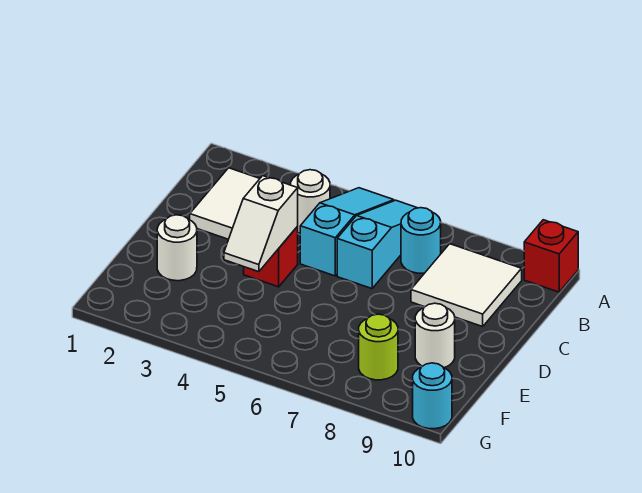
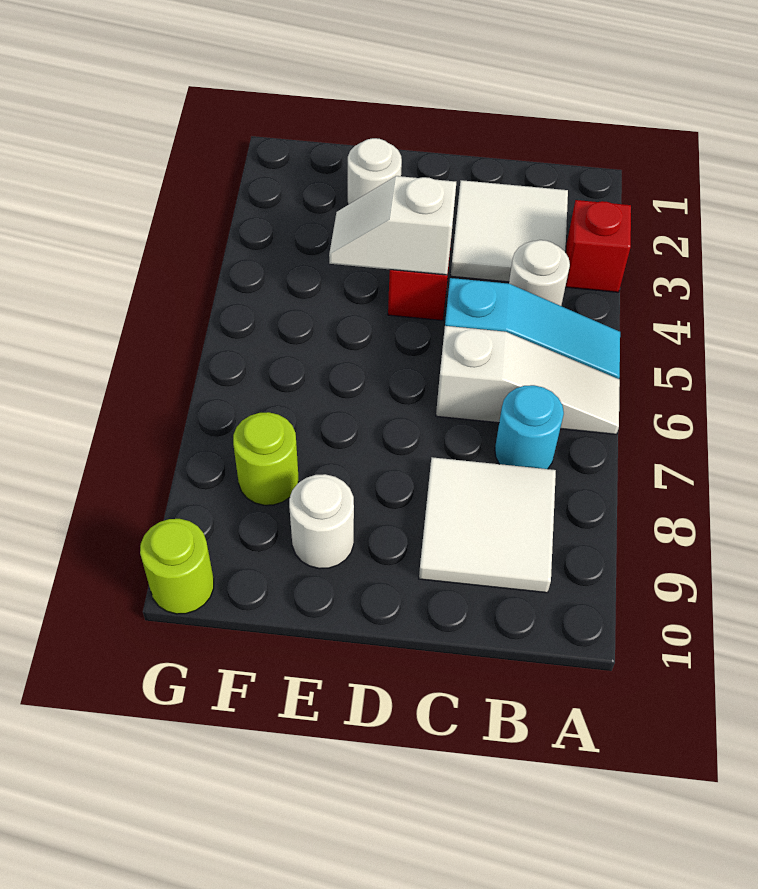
cyan slope A6:C6 level 1 top C -> white slope A6:C6 level 1 top C
red brick A10 level 1 -> red brick A3 level 1
cyan round brick G10 level 1 -> lime round brick G10 level 1

